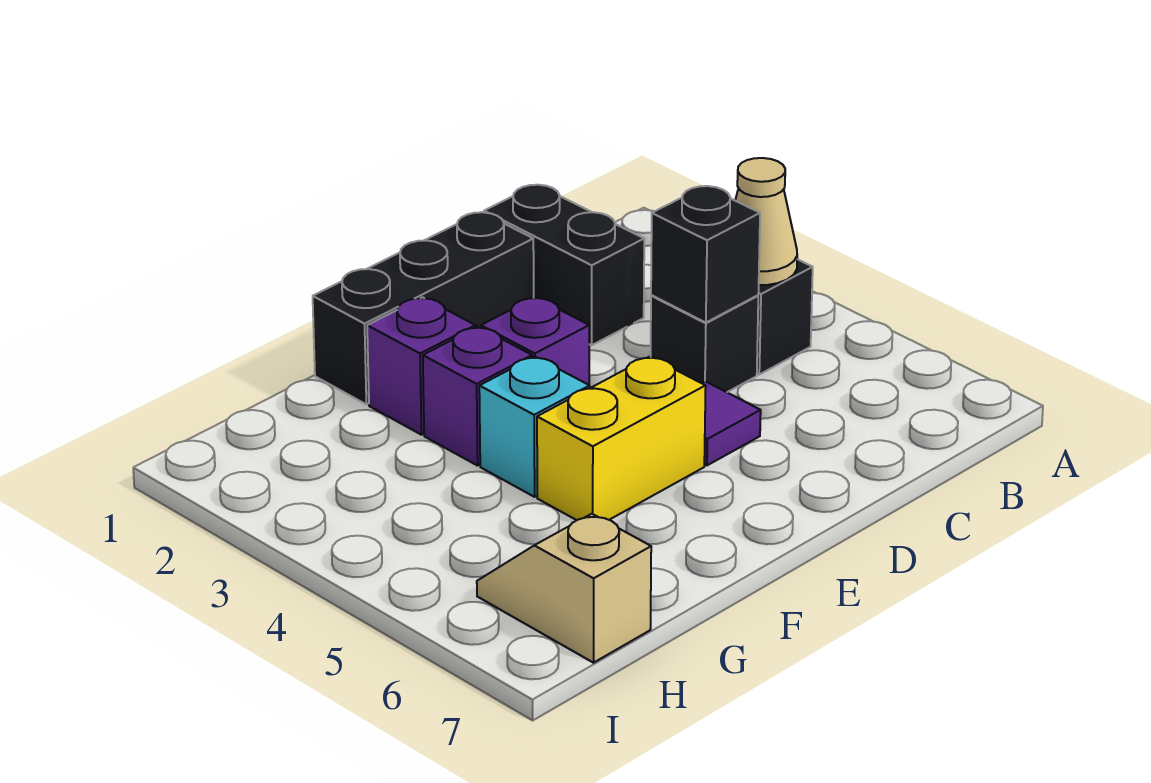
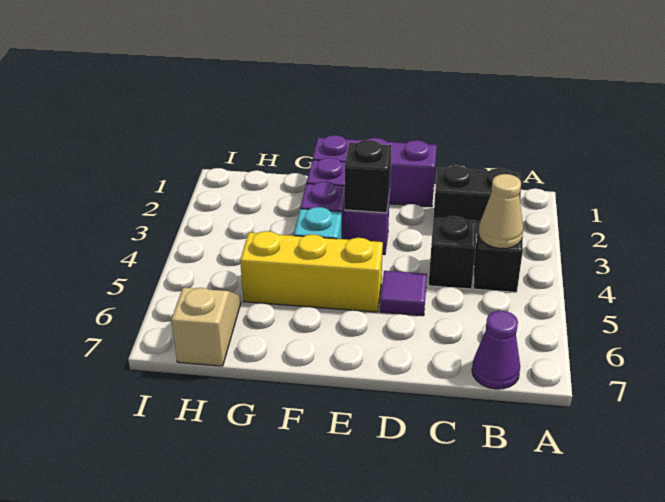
none -> purple cone B7 level 1
black brick C1:C2 level 1 -> black brick B2:C2 level 1
black brick C4 level 2 -> black brick E3 level 2
black brick D1:F1 level 1 -> purple brick D1:F1 level 1
yellow brick E5:F5 level 1 -> yellow brick E5:G5 level 1

